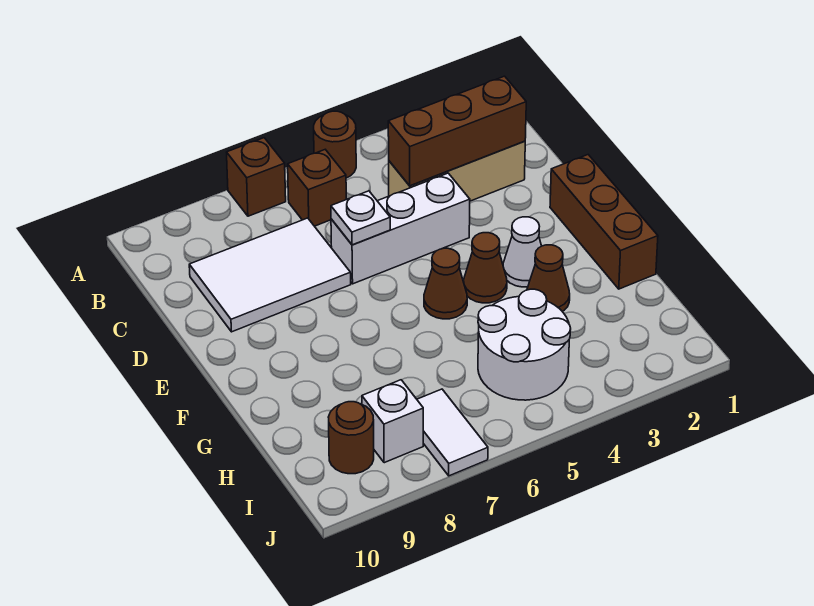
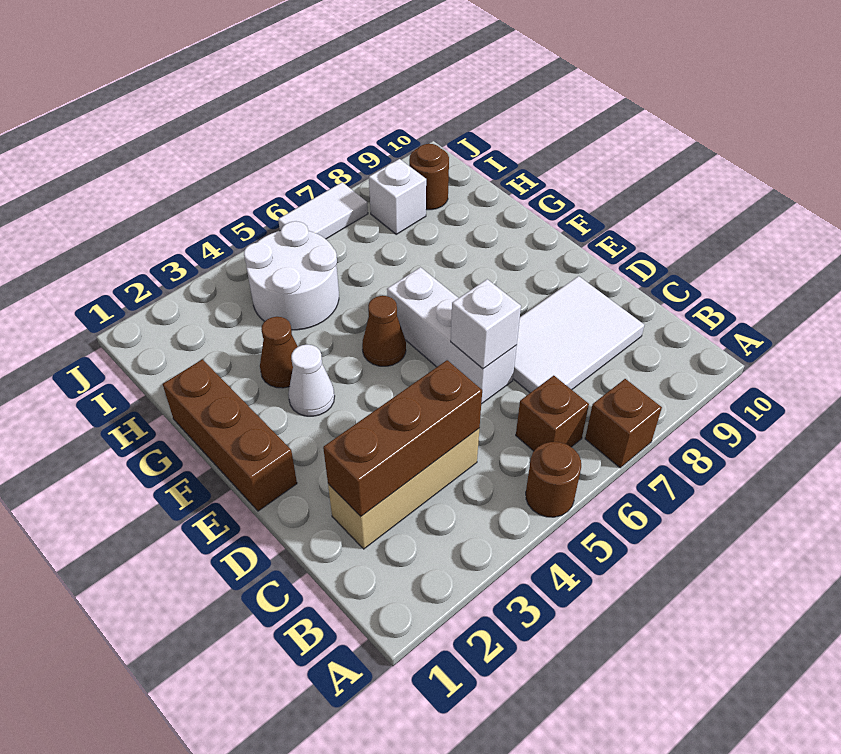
white brick D4:D6 level 1 -> white brick D6:F6 level 1
white plate D6 level 2 -> white brick D6 level 2
brown cone F4 level 1 -> none
white tile I7:J7 level 1 -> white tile J6:J7 level 1

